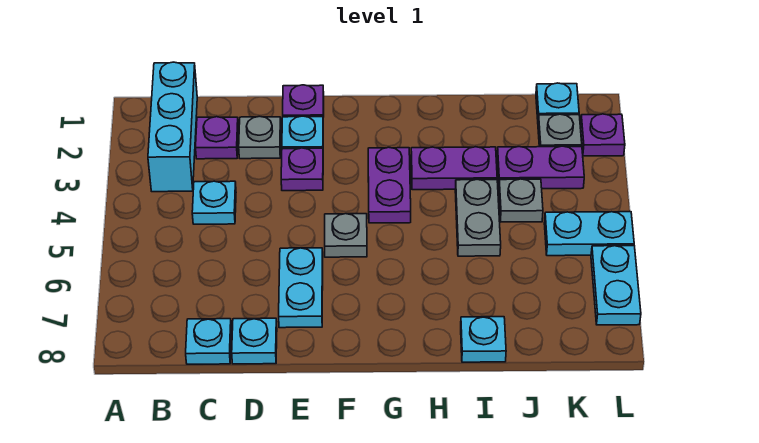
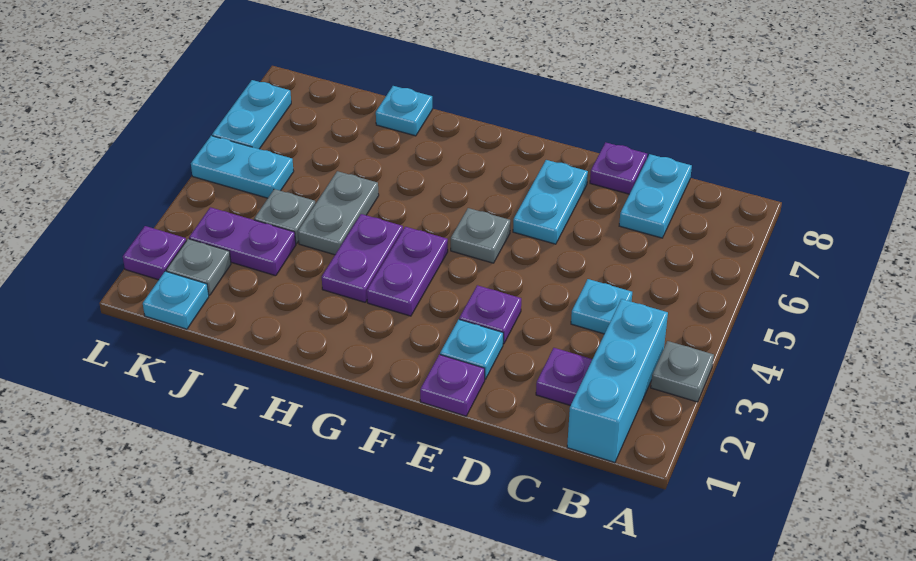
cyan plate C8 level 1 -> cyan plate C7:C8 level 1
grey plate D2 level 1 -> grey plate A3 level 1
cyan plate D8 level 1 -> purple plate D8 level 1
purple plate H3:I3 level 1 -> purple plate H3:H4 level 1

